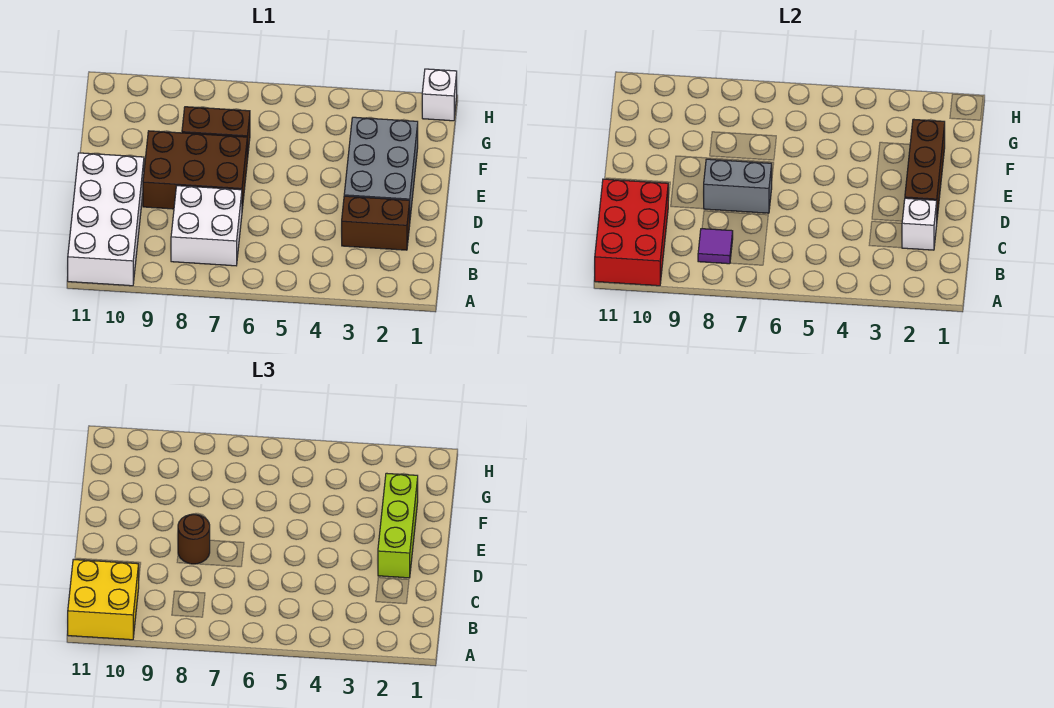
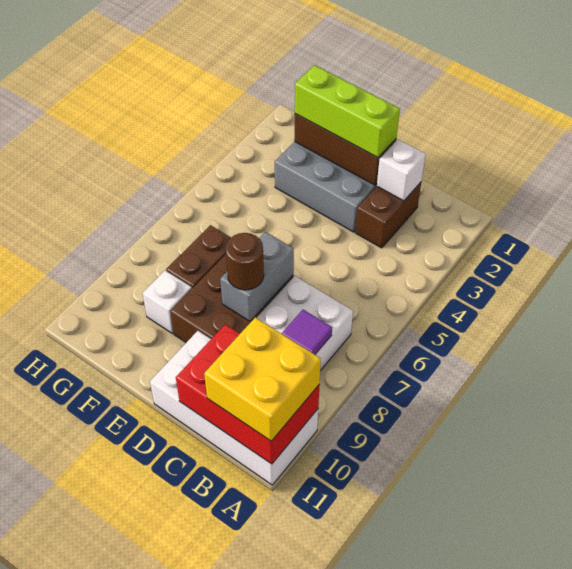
white brick H1 level 1 -> white brick F9 level 1

